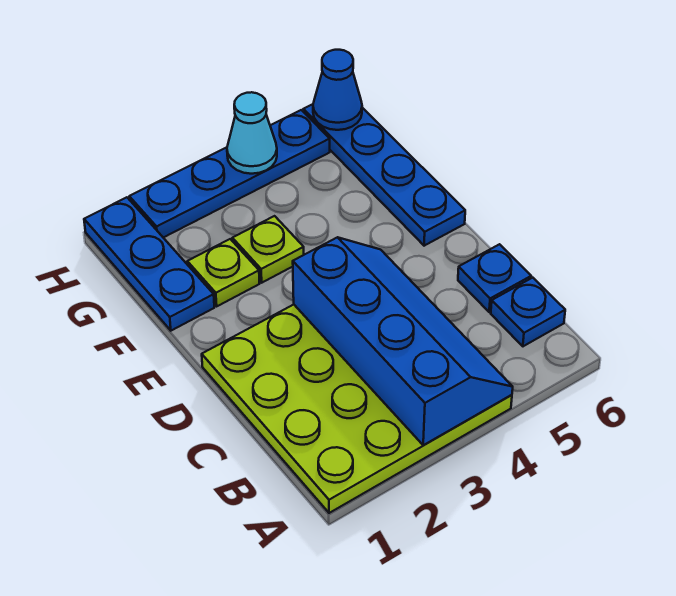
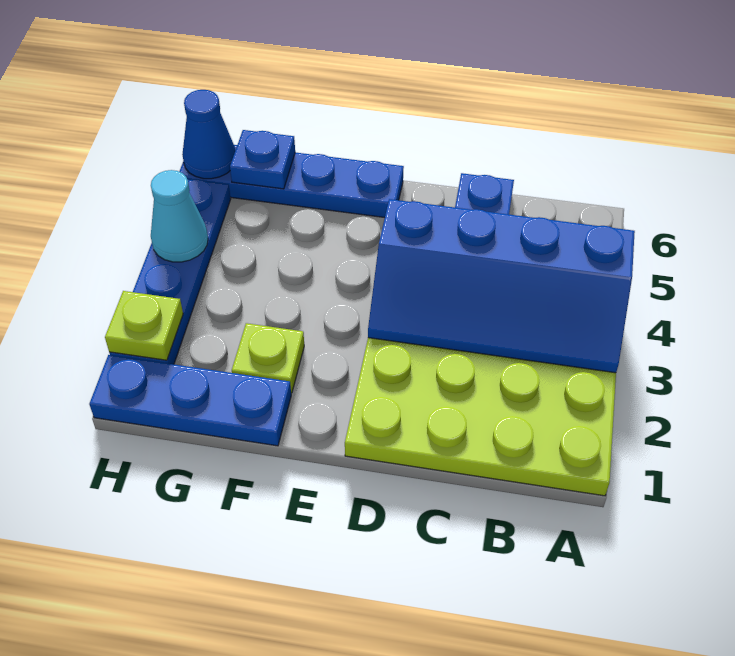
blue slope A3:D4 level 2 top 3 -> blue slope A3:D4 level 2 top 4
blue plate B6 level 1 -> blue plate G6 level 2
lime plate F3 level 1 -> lime plate H2 level 2

